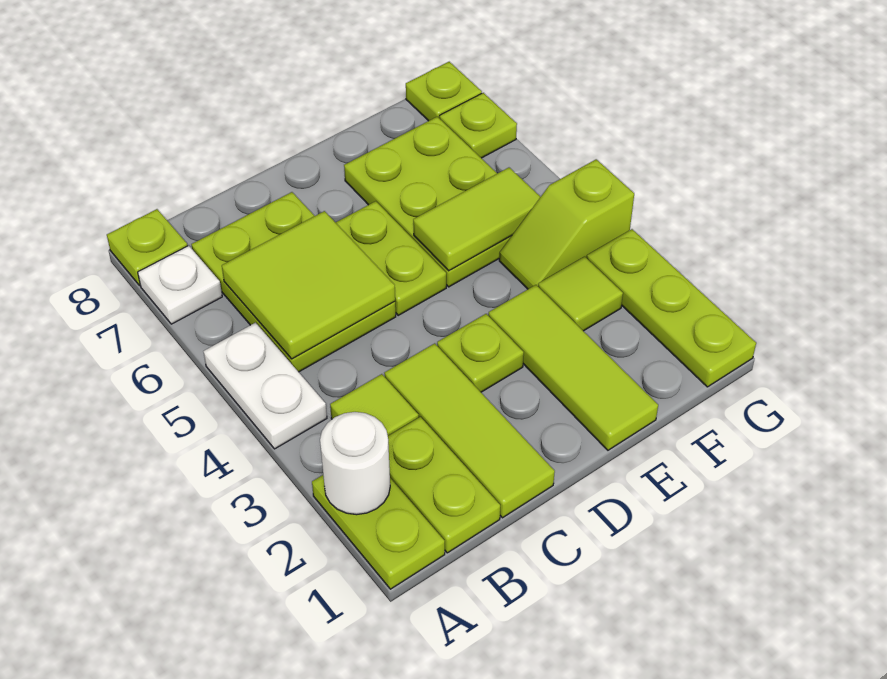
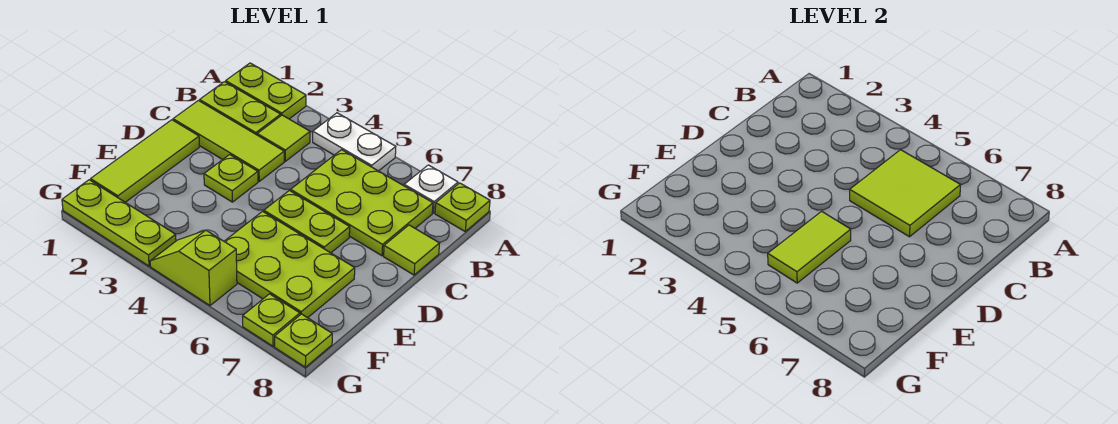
white round brick A2 level 2 -> none
lime tile E1:E3 level 1 -> lime tile D1:F1 level 1
lime tile F3 level 1 -> lime tile C8 level 1
lime slope F4:G4 level 1 top G -> lime slope G4:G5 level 1 top 5

